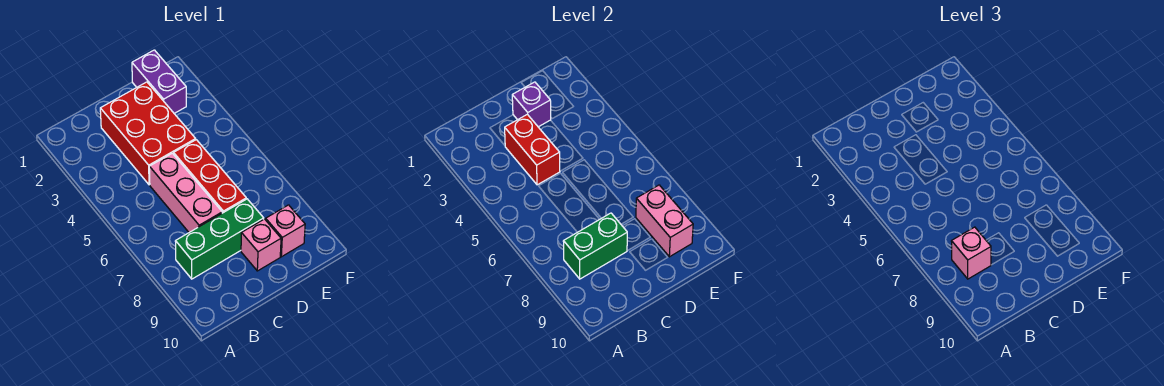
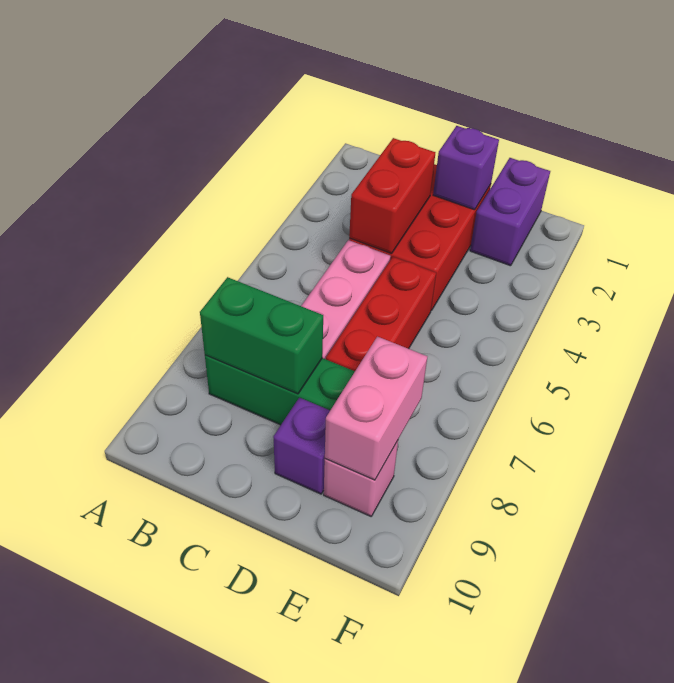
pink brick B8 level 3 -> none
pink brick D9 level 1 -> purple brick D9 level 1

